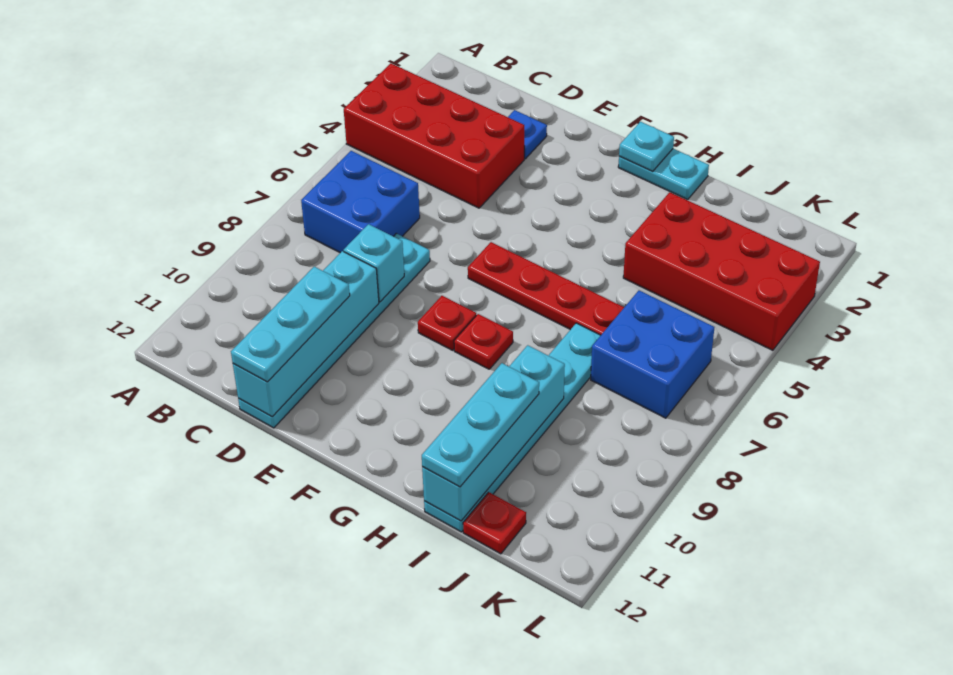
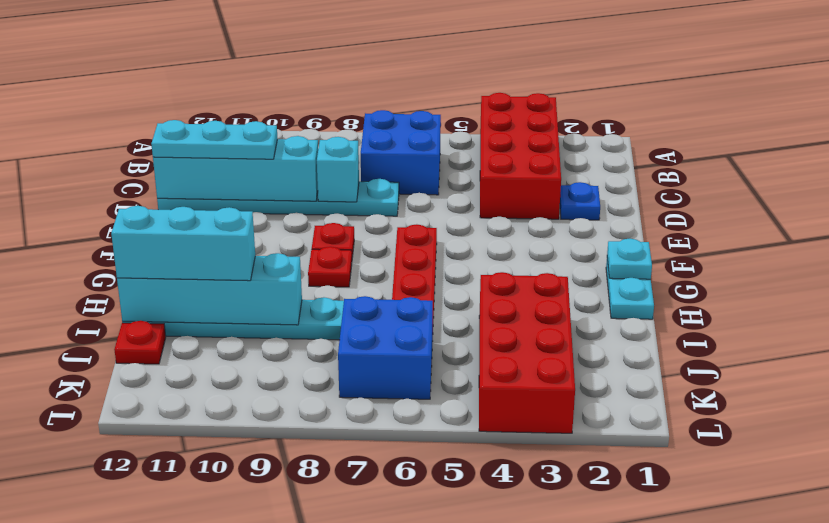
cyan plate I10:I12 level 3 -> cyan brick I10:I12 level 3

